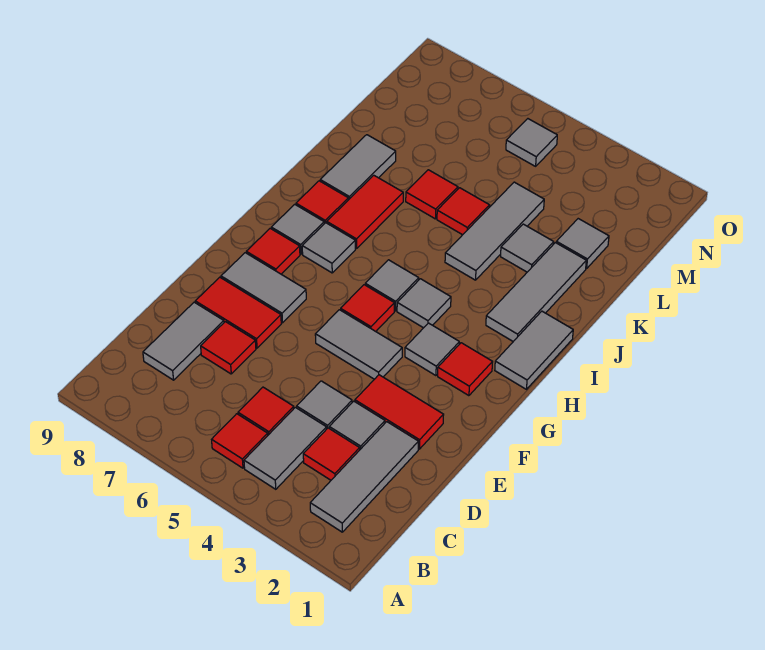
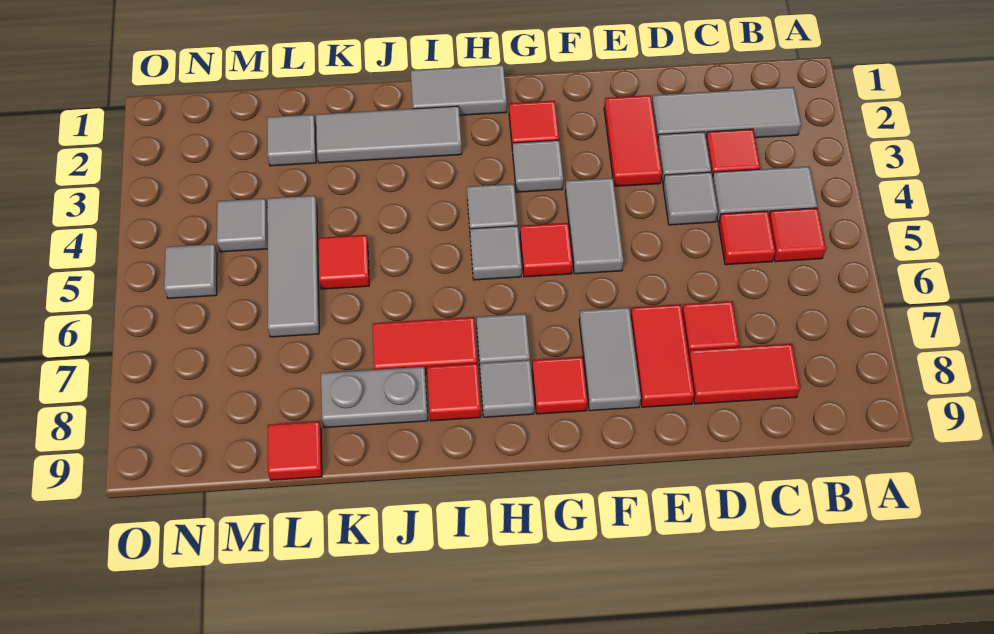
grey tile C8:D8 level 1 -> red tile C8:D8 level 1
grey tile J4:L4 level 1 -> grey tile L4:L6 level 1
grey tile J8:K8 level 1 -> grey plate J8:K8 level 1
grey tile K3 level 1 -> grey tile M4 level 1
red tile K6 level 1 -> red tile L9 level 1

